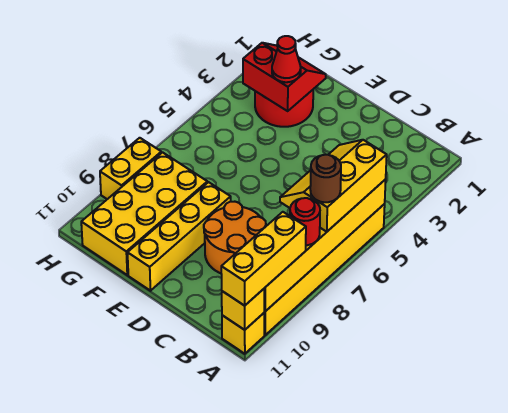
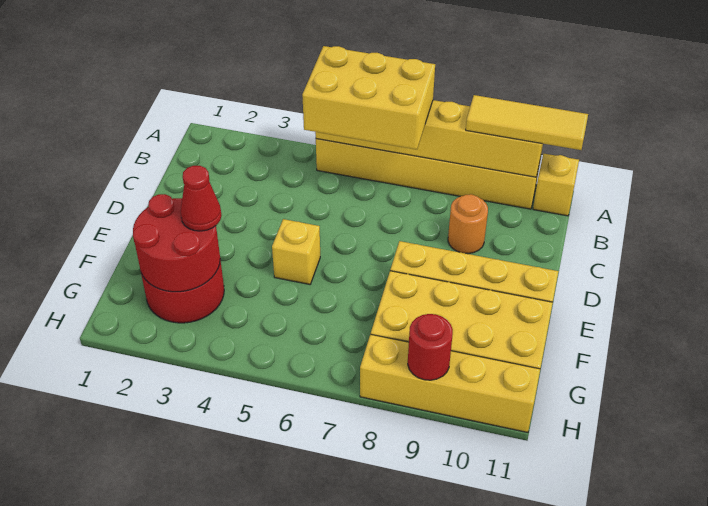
yellow slope A5:B7 level 3 top A -> yellow brick A5:B7 level 3
brown round brick A7 level 4 -> none
red round brick A8 level 3 -> red round brick H9 level 2
yellow brick A9:A11 level 3 -> yellow tile A9:A11 level 3
yellow brick A11 level 2 -> yellow brick E5 level 1
orange round brick C8:D9 level 1 -> orange round brick C9 level 1
red slope F2:G3 level 2 top 3 -> red round brick F2:G3 level 2
yellow brick H8:H9 level 1 -> yellow brick H8:H11 level 1

